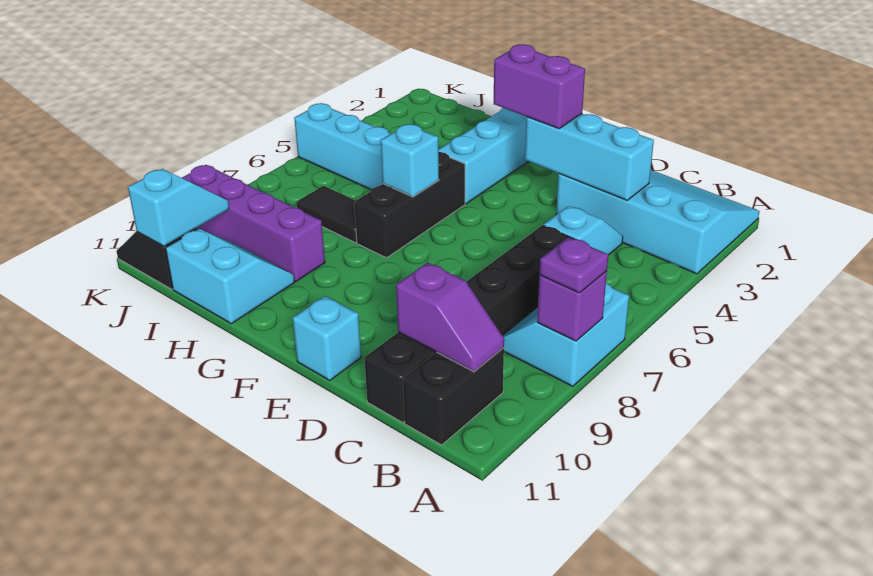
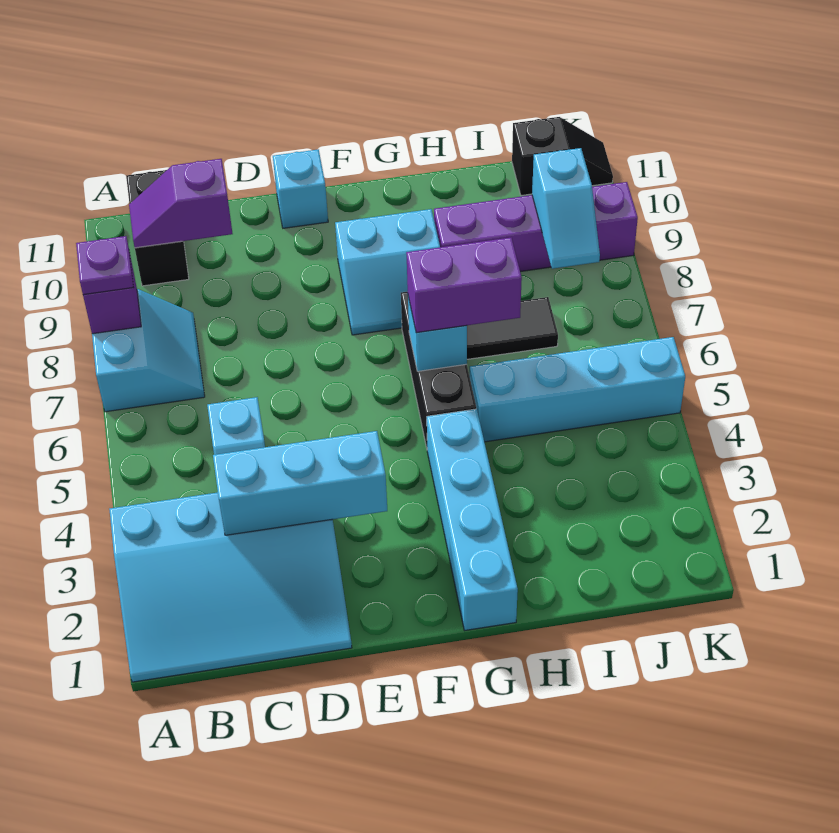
black brick C6:C11 level 1 -> none
purple brick E3:F3 level 3 -> purple brick G6:H6 level 3
cyan slope H10:I11 level 1 top 11 -> cyan slope F8:G9 level 1 top 9
cyan slope J10:J11 level 2 top 11 -> cyan slope J8:J9 level 2 top 9

